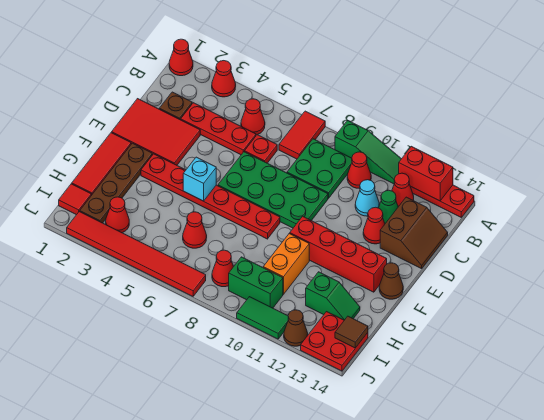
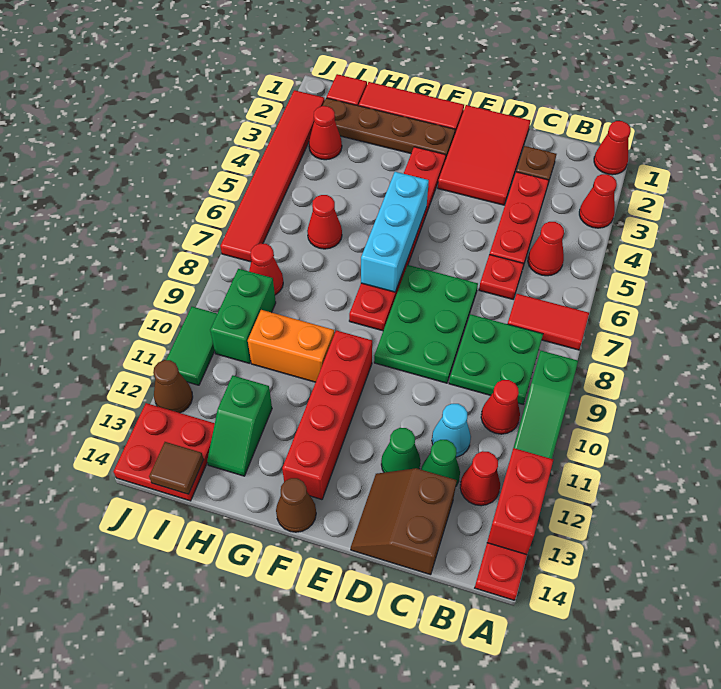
brown slope C13:D14 level 1 top 13 -> brown slope C13:D14 level 1 top C
green plate D6:E9 level 1 -> green plate D7:E9 level 1
red cone D12 level 1 -> green cone D12 level 1
cyan brick F5 level 2 -> cyan brick F5:F7 level 2

